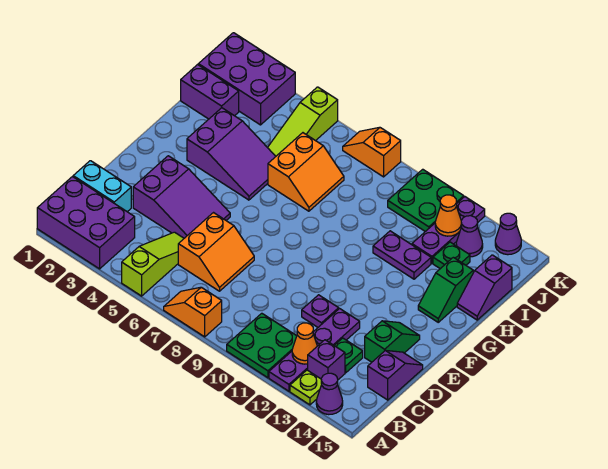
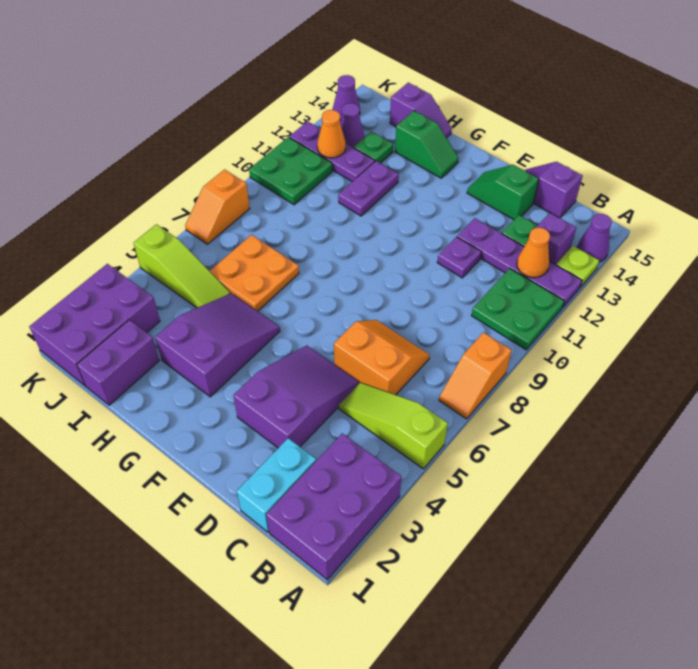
orange slope H6:I7 level 1 top 6 -> orange plate H6:I7 level 1

